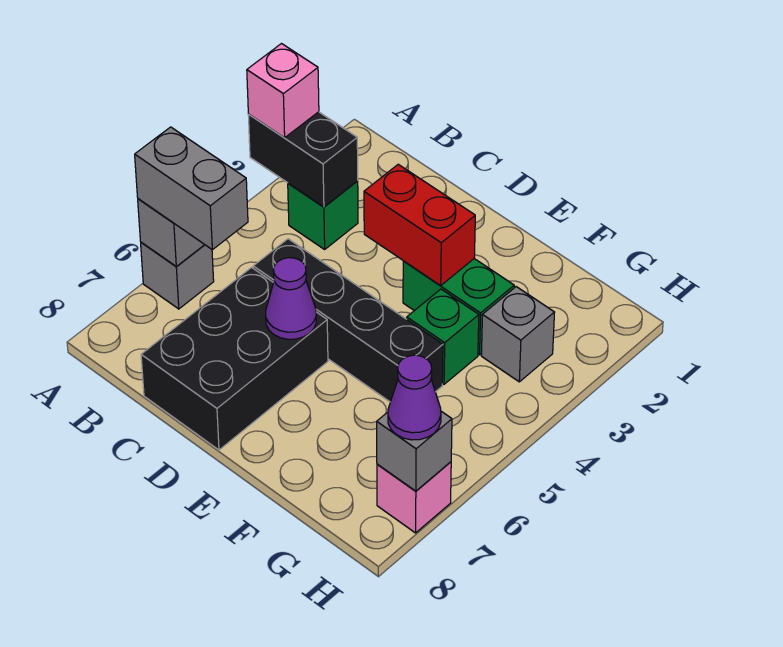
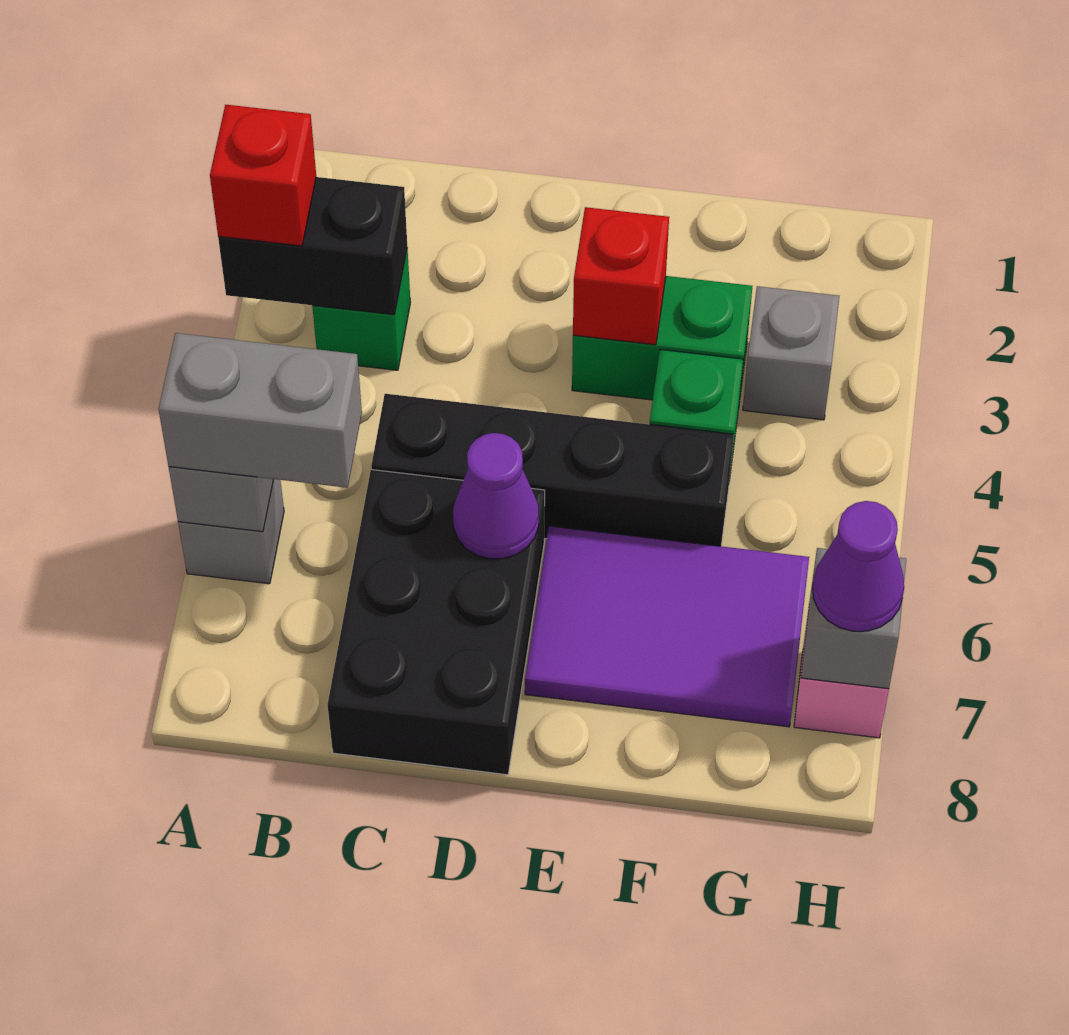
pink brick A3 level 3 -> red brick A3 level 3
red brick D3:E3 level 2 -> red brick E3 level 2
none -> purple tile E6:G7 level 1

